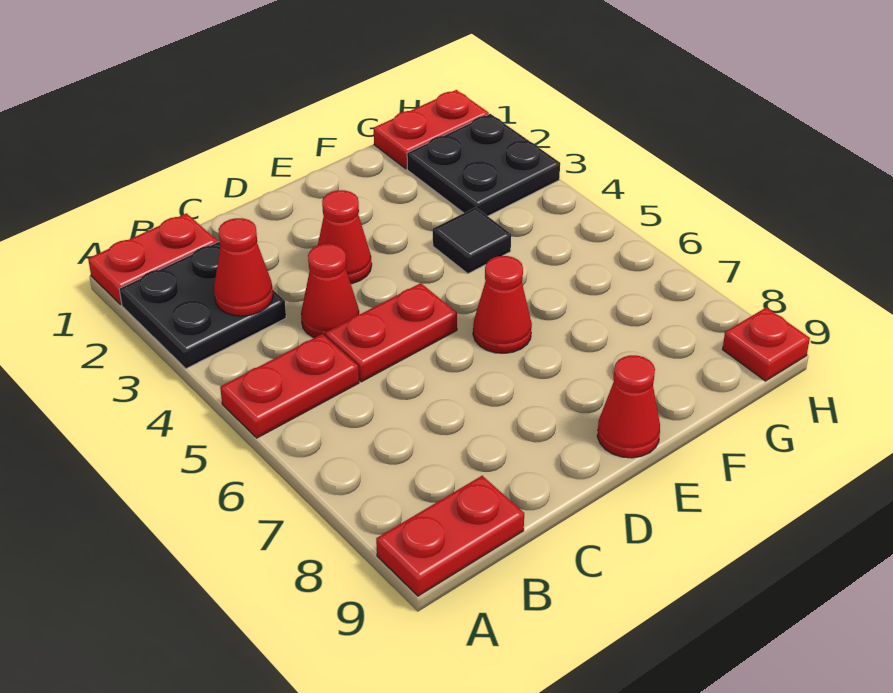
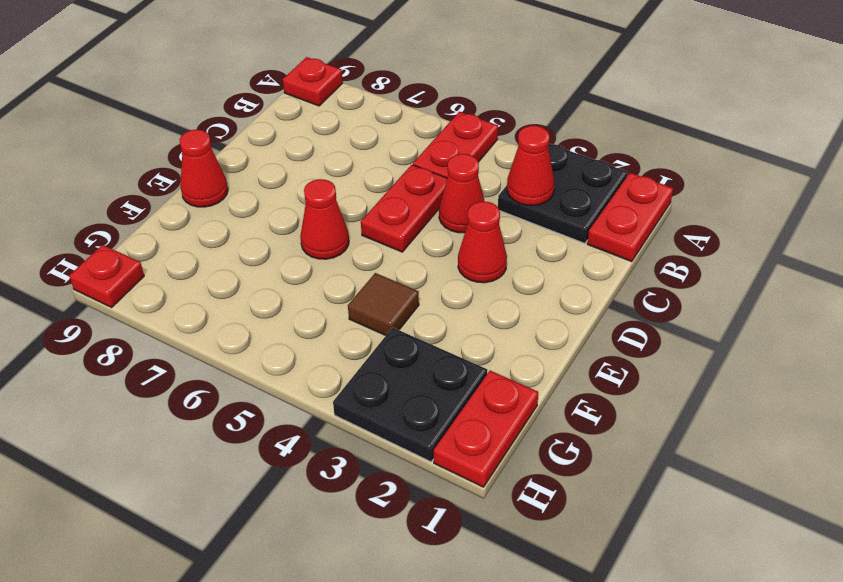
red plate A9:B9 level 1 -> red plate A9 level 1
black tile F4 level 1 -> brown tile F4 level 1

